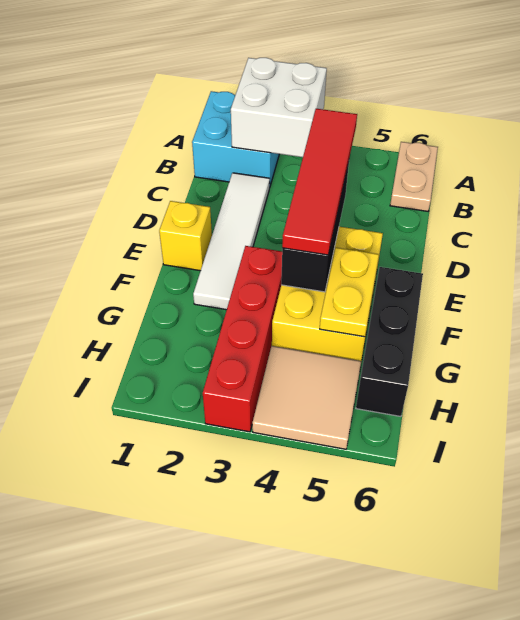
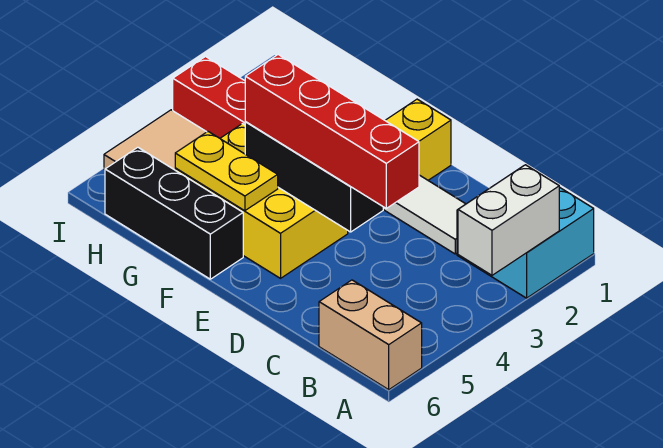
white brick A2:B3 level 2 -> white brick A2:A3 level 2
tan plate A6:B6 level 1 -> tan brick A6:B6 level 1
red tile C4:F4 level 3 -> red brick C4:F4 level 3

